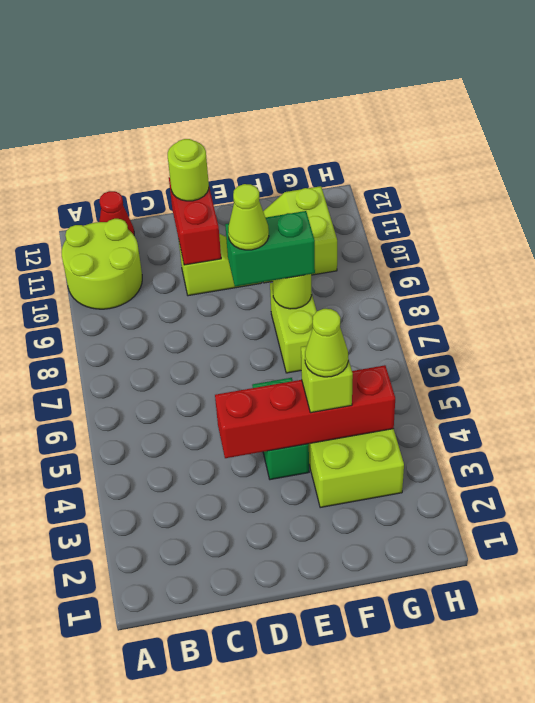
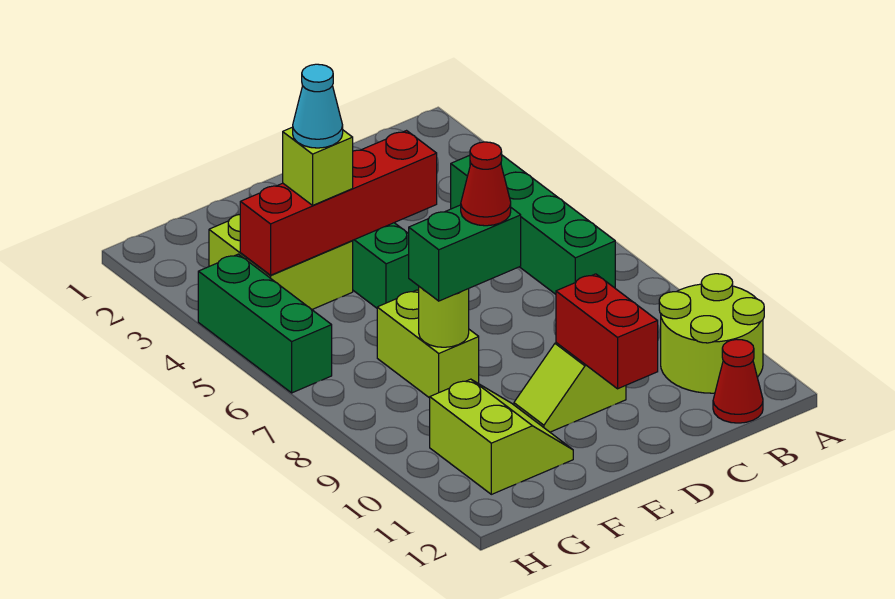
none -> green brick B4:B7 level 1
lime round brick D11 level 3 -> none
lime cone E8 level 4 -> red cone E8 level 4
lime cone F4 level 4 -> cyan cone F4 level 4
none -> green brick H4:H6 level 1

